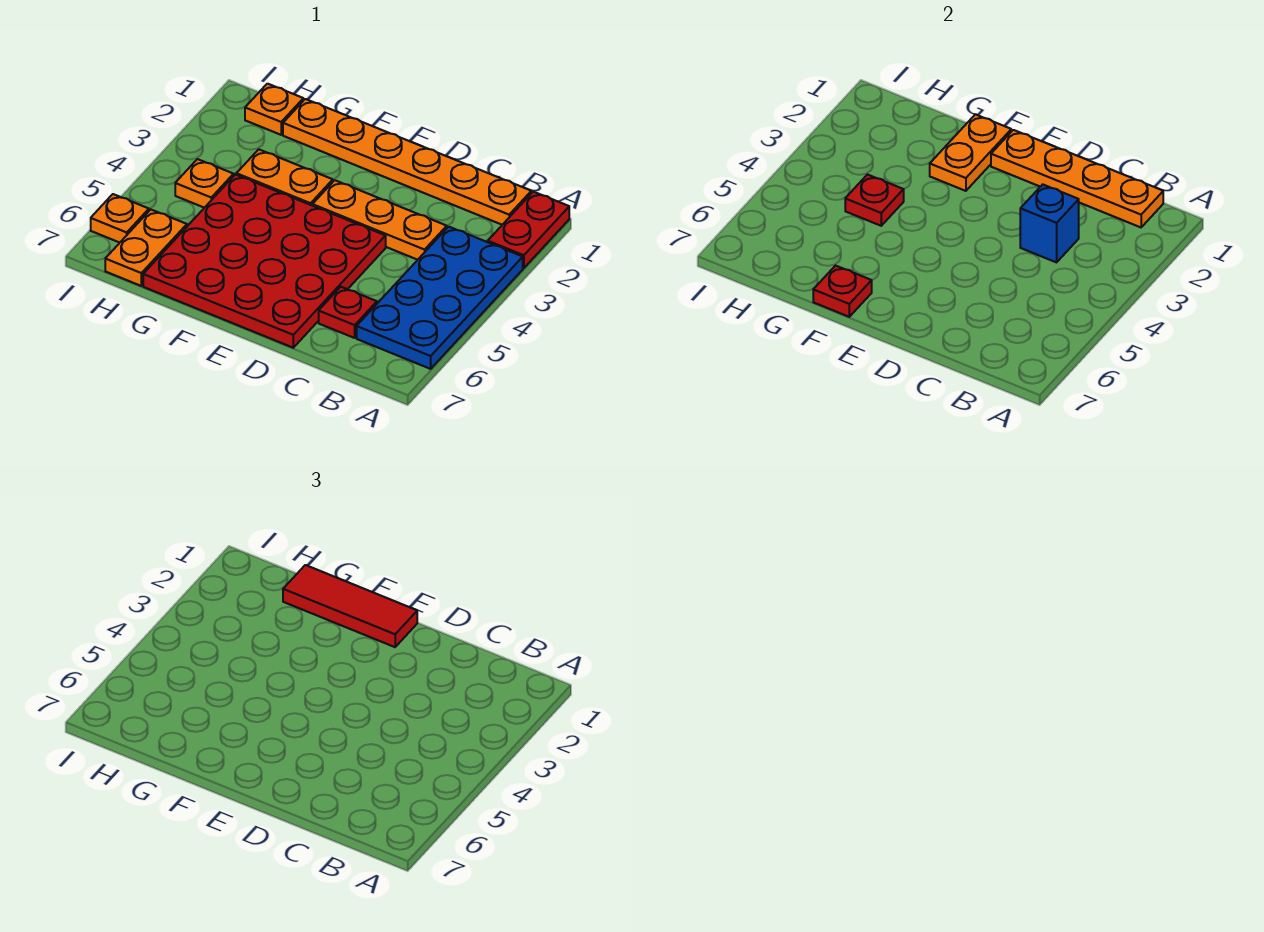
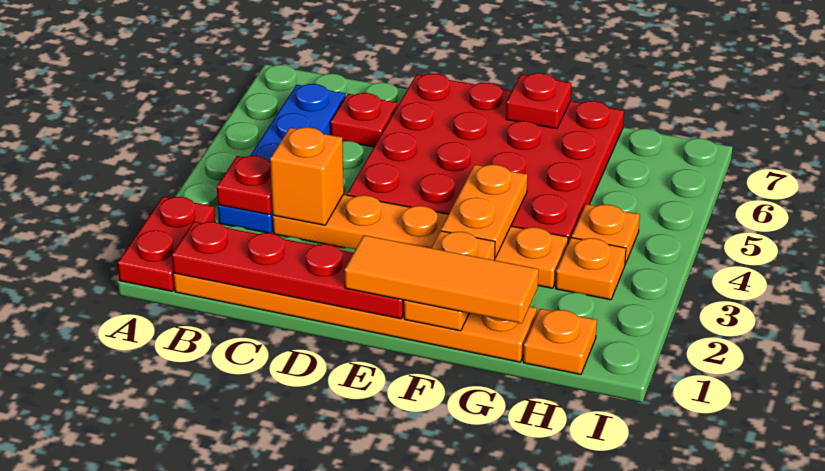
blue plate A3:B6 level 1 -> blue plate B3:B6 level 1
orange plate B1:E1 level 2 -> red plate B1:E1 level 2
blue brick C3 level 2 -> orange brick C3 level 2
red tile E1:G1 level 3 -> orange tile E1:G1 level 3
red plate G4 level 2 -> red plate B3 level 2
orange plate H6:H7 level 1 -> orange plate F3:F4 level 2
orange plate I6 level 1 -> orange plate H3 level 1

